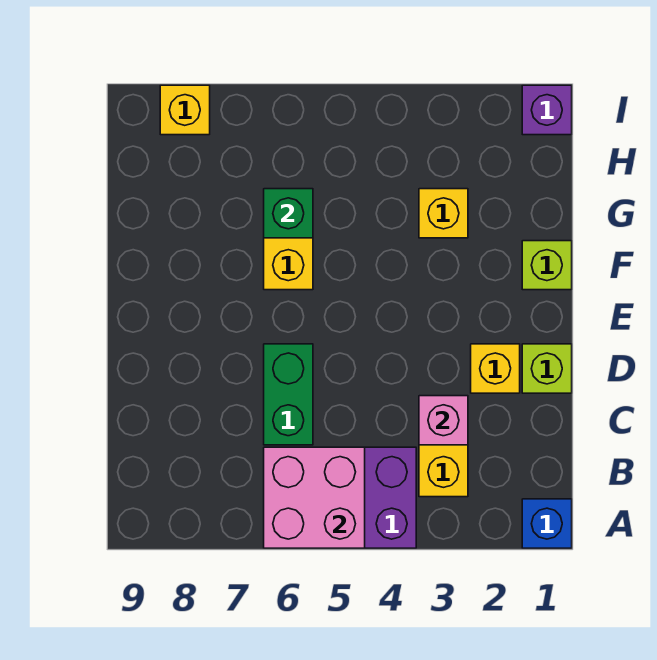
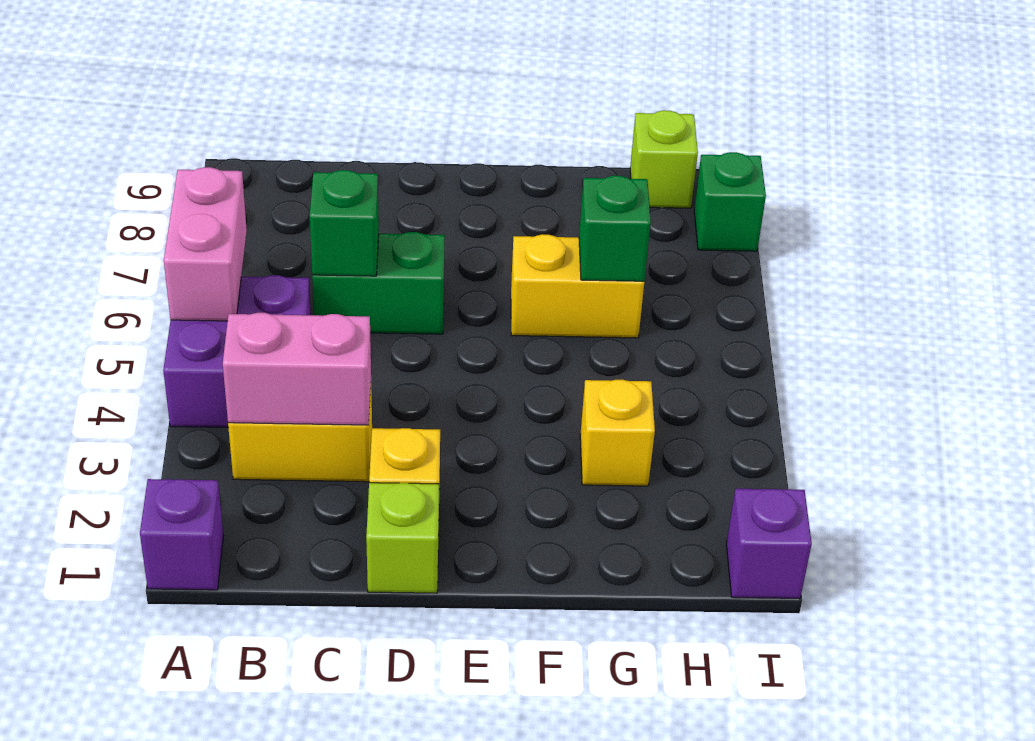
blue brick A1 level 1 -> purple brick A1 level 1
pink brick A5:B6 level 2 -> pink brick A5:A6 level 2
pink brick C3 level 2 -> pink brick B3:C3 level 2
none -> green brick C6 level 2
lime brick F1 level 1 -> lime brick H9 level 1
yellow brick I8 level 1 -> green brick I8 level 1

